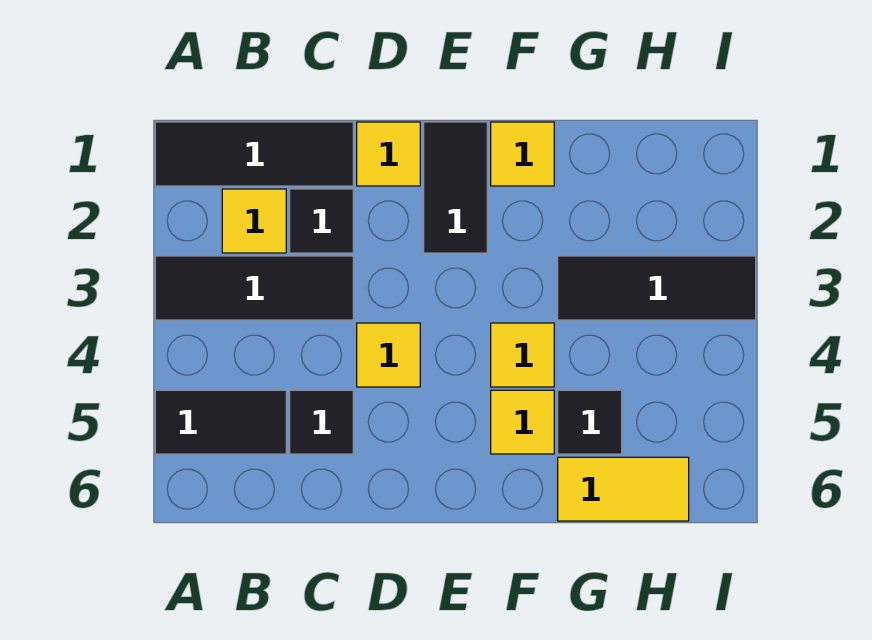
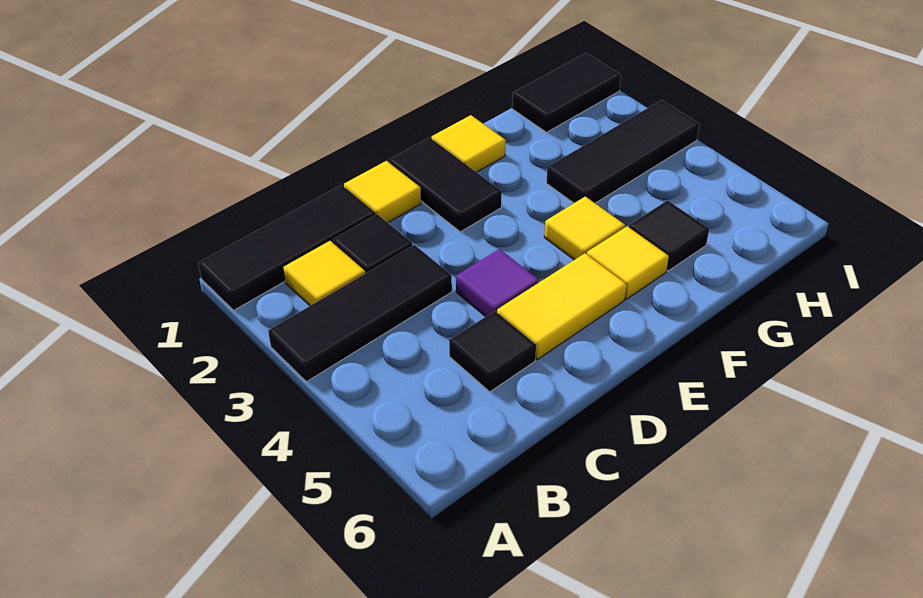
black tile A5:B5 level 1 -> black tile H1:I1 level 1
yellow tile D4 level 1 -> purple tile D4 level 1
yellow tile G6:H6 level 1 -> yellow tile D5:E5 level 1

